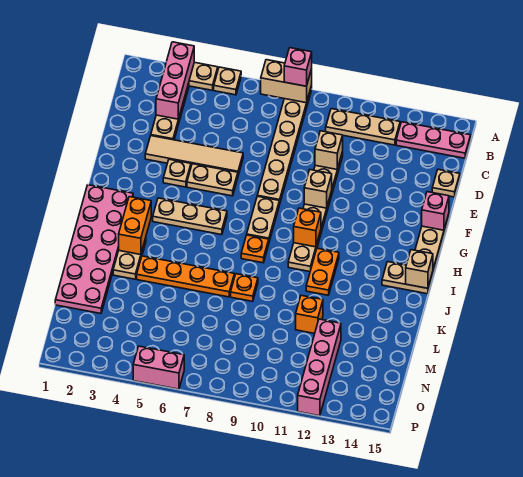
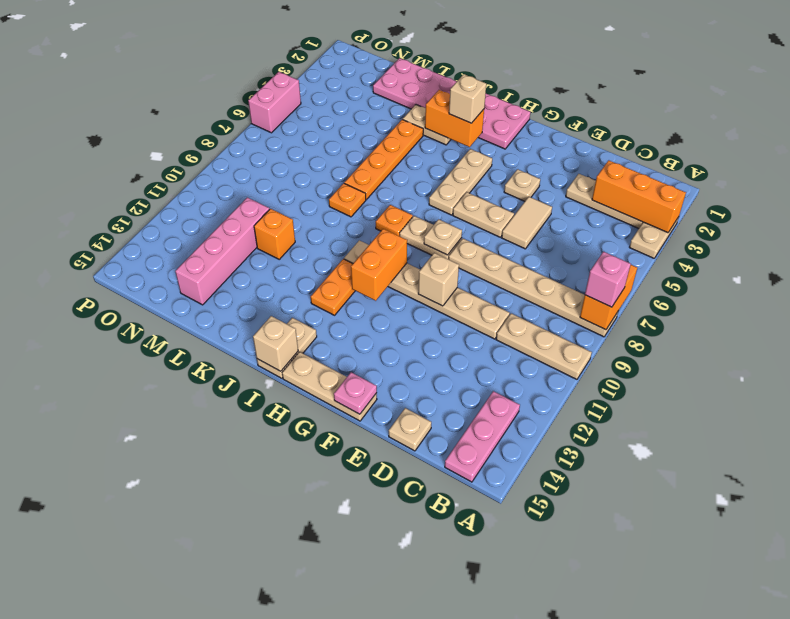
pink brick A3:C3 level 2 -> orange brick A3:C3 level 2
tan plate A5 level 1 -> tan plate G8 level 2
tan brick A7:A8 level 2 -> orange brick A7:A8 level 2
tan plate B10:B12 level 1 -> tan plate A10:C10 level 1
tan brick D10 level 2 -> tan brick I3 level 3
tan tile E3:E6 level 1 -> tan tile E5:E6 level 1
tan plate F5:F6 level 1 -> tan plate F6:G6 level 1
pink brick F15 level 2 -> pink plate F15 level 2
orange brick H10 level 2 -> orange brick H10:H11 level 2
orange plate I11:J11 level 1 -> orange plate I11:I12 level 1
pink brick M12:P12 level 1 -> pink brick M11:M14 level 1

